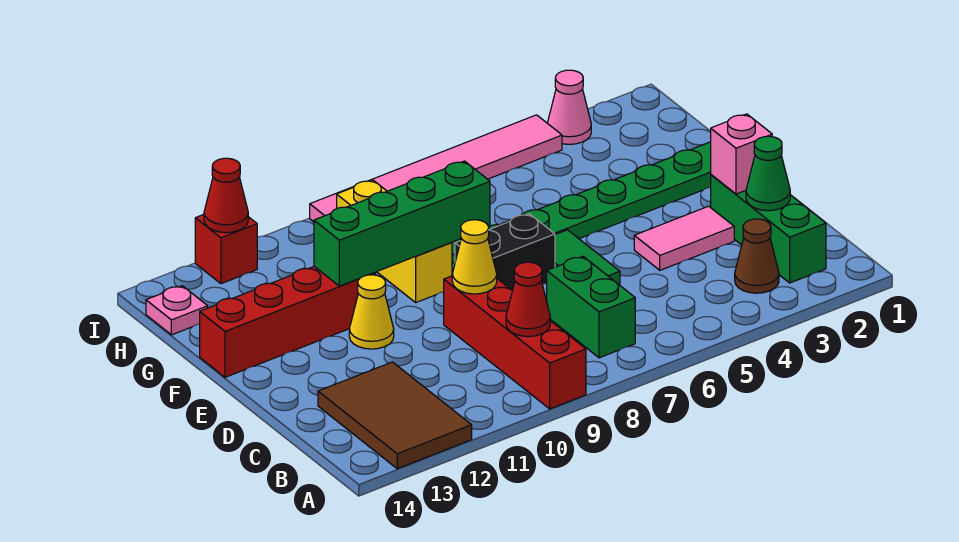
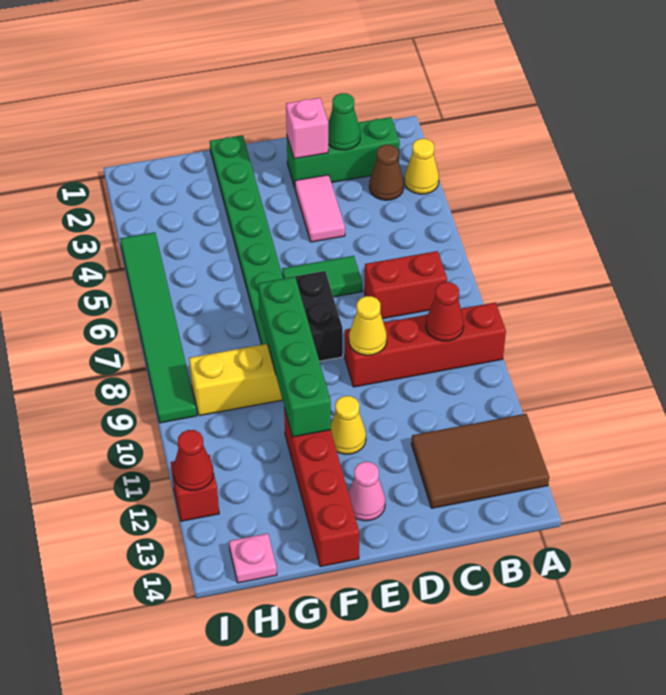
none -> yellow cone A3 level 1
green brick B7:C7 level 1 -> red brick B7:C7 level 1
pink cone I3 level 1 -> pink cone E13 level 1
pink tile I4:I9 level 1 -> green tile I4:I9 level 1

